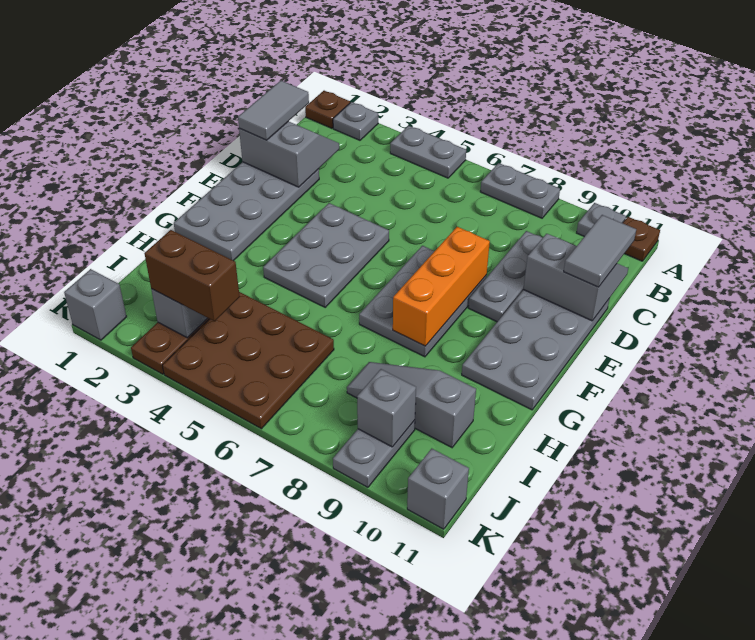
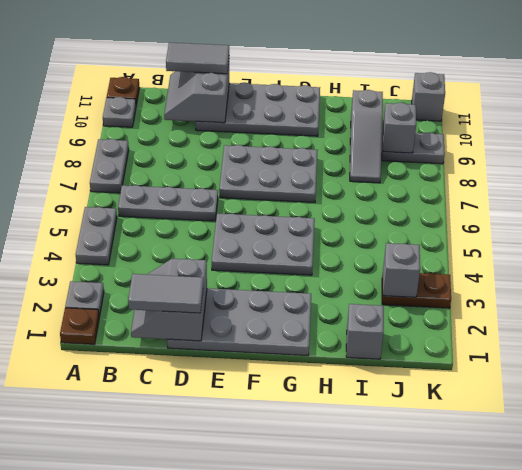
grey plate C9:E9 level 1 -> grey plate B6:D6 level 1
orange brick E8:G8 level 2 -> none
brown plate I4:K6 level 1 -> none
brown brick J3:J4 level 3 -> none
grey brick K1 level 1 -> grey brick I1 level 1

